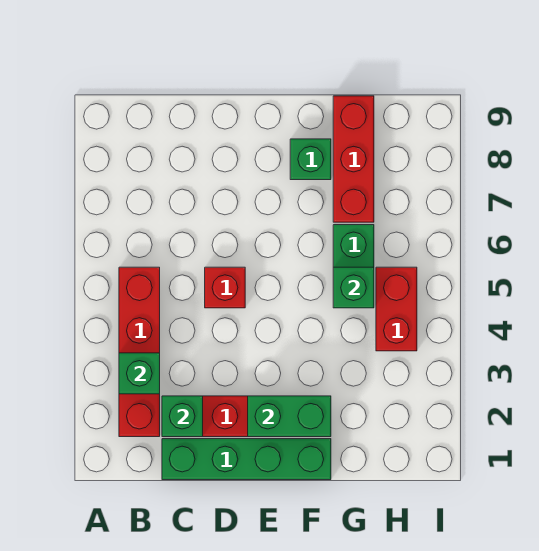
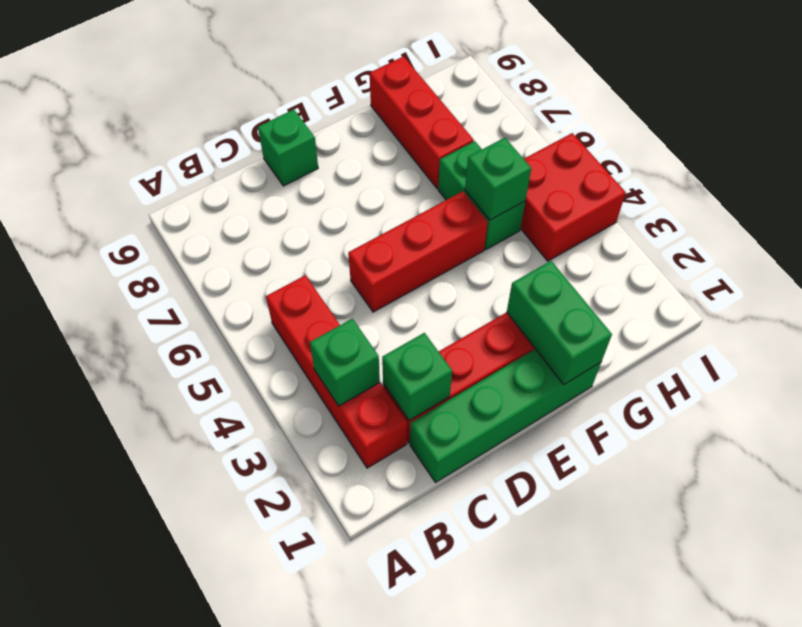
red brick D5 level 1 -> red brick D5:F5 level 1
green brick E2:F2 level 2 -> green brick F1:F2 level 2
green brick F8 level 1 -> green brick D9 level 1
red brick H4:H5 level 1 -> red brick H4:I5 level 1

